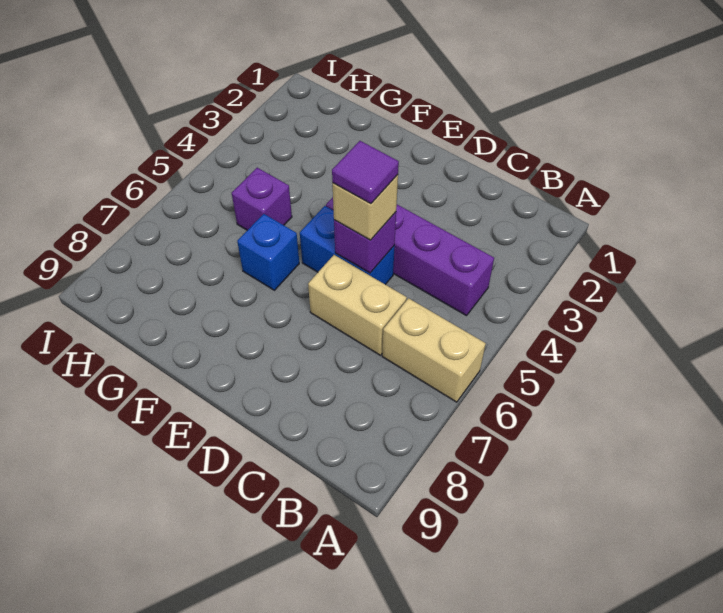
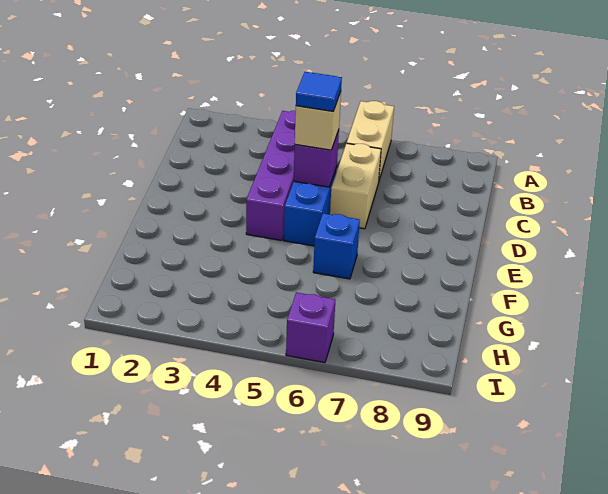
purple tile D5 level 4 -> blue tile D5 level 4
purple brick G5 level 1 -> purple brick I6 level 1

